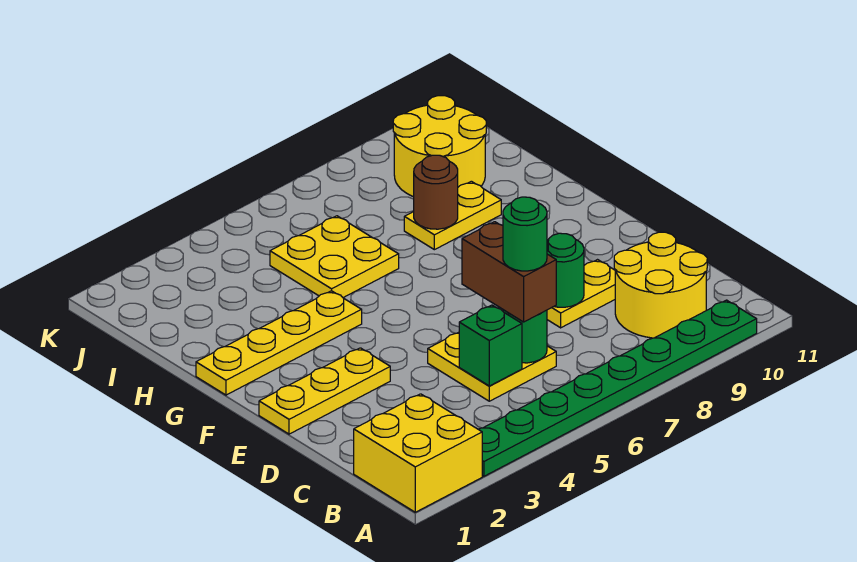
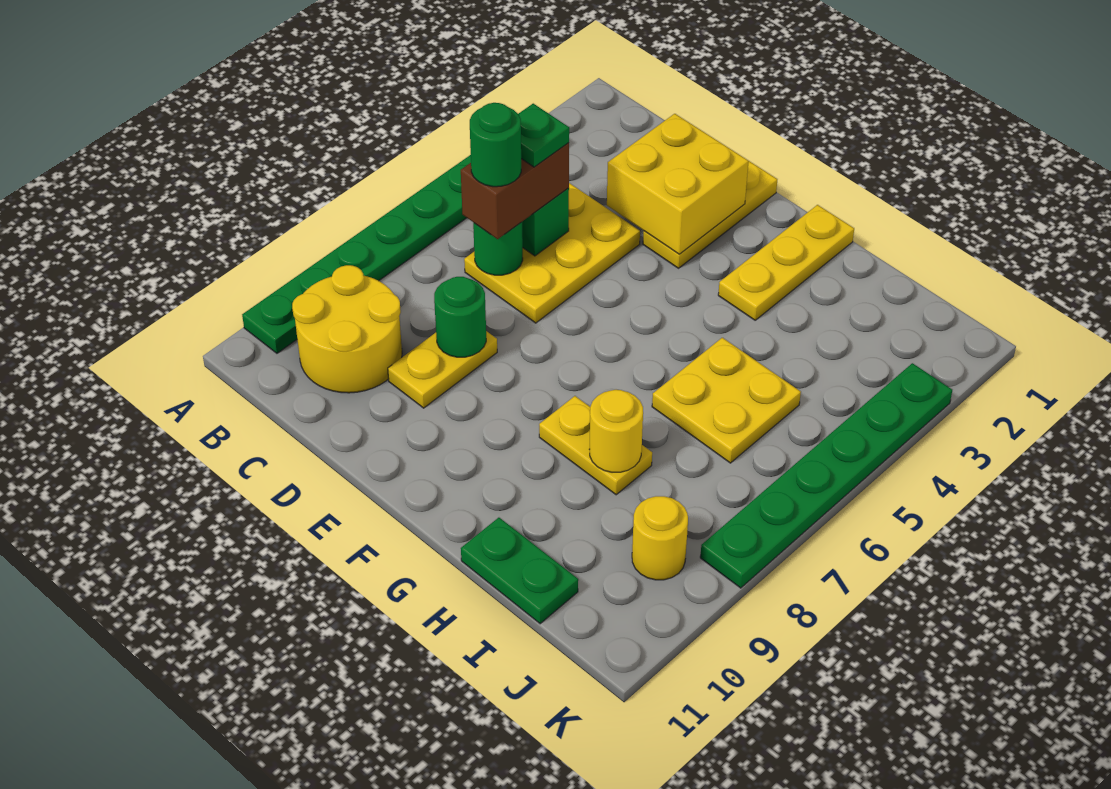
yellow brick A1:B2 level 1 -> yellow brick D2:E3 level 2
yellow plate C5:D6 level 1 -> yellow plate C4:D6 level 1
none -> green plate C5 level 4
brown brick C6:D6 level 3 -> brown brick C5:C6 level 3
yellow plate G1:G4 level 1 -> yellow plate G1:G3 level 1
yellow plate H8:H9 level 1 -> yellow plate G8:H8 level 1
brown round brick H8 level 2 -> yellow round brick H8 level 2
none -> green plate H11:I11 level 1
yellow round brick I9:J10 level 1 -> yellow round brick J9 level 1
none -> green plate K3:K8 level 1

